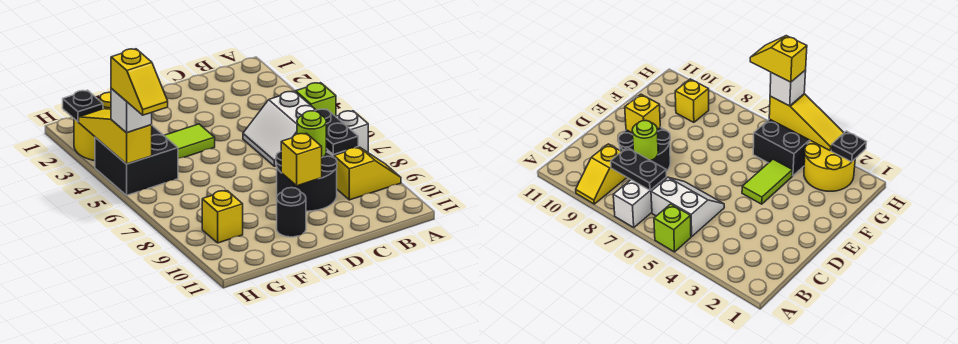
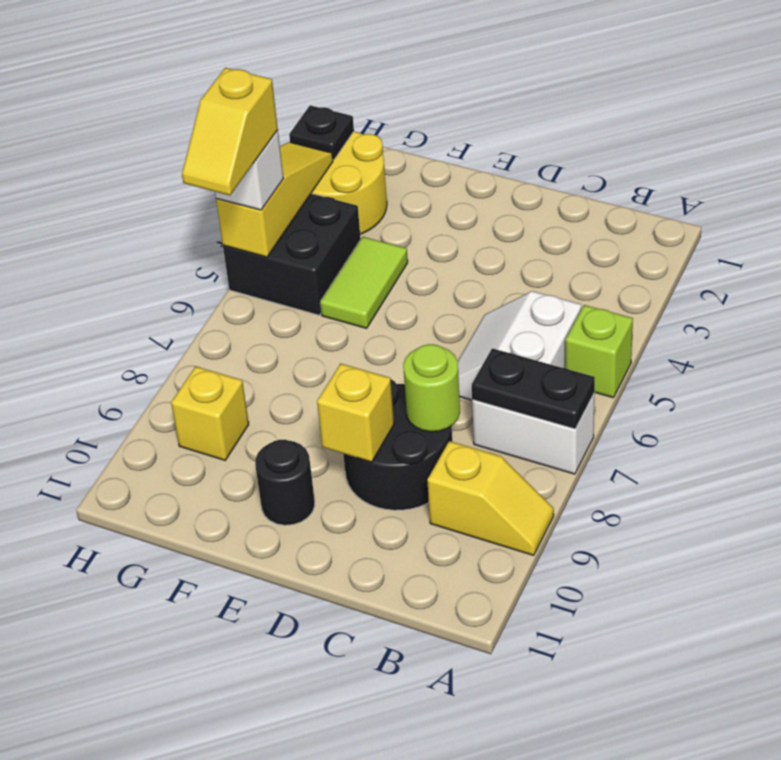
black plate B7:B8 level 2 -> black plate A7:B7 level 2
lime tile E4:F4 level 1 -> lime tile F4:F5 level 1

